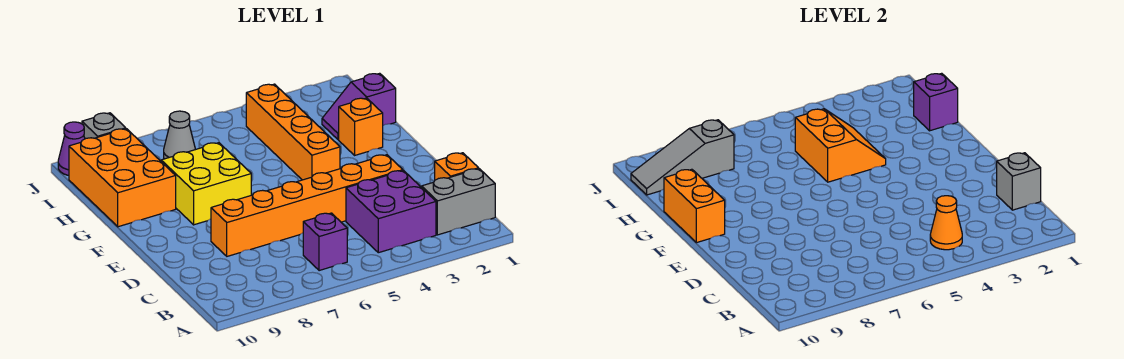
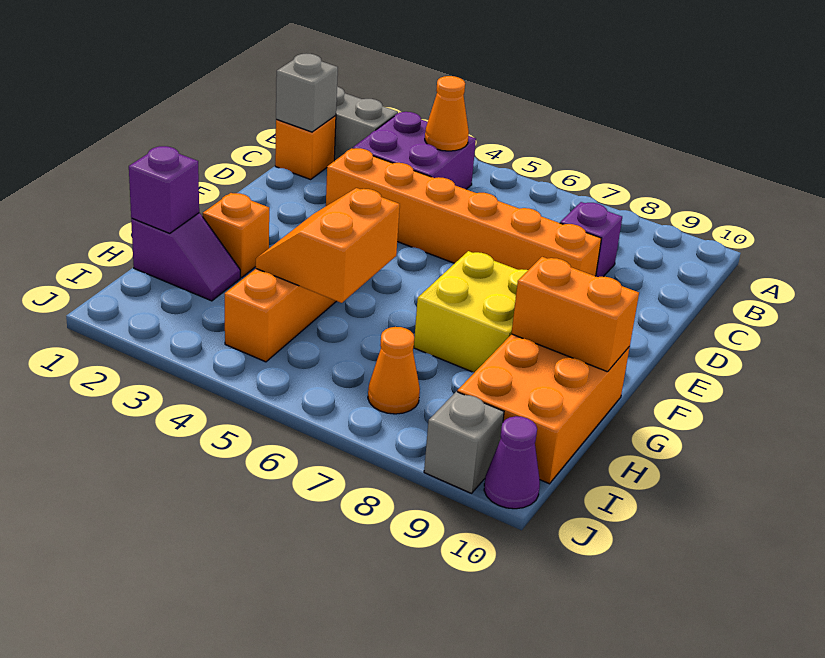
purple brick B6 level 1 -> purple brick C8 level 1
orange brick F10:G10 level 2 -> orange brick G9:G10 level 2
grey cone I7 level 1 -> orange cone I7 level 1
grey slope I8:I10 level 2 top 8 -> none

